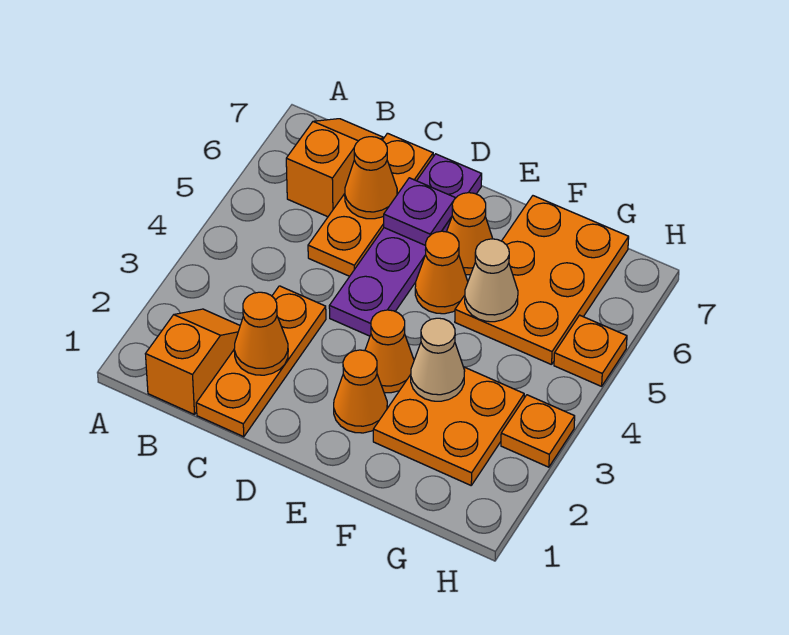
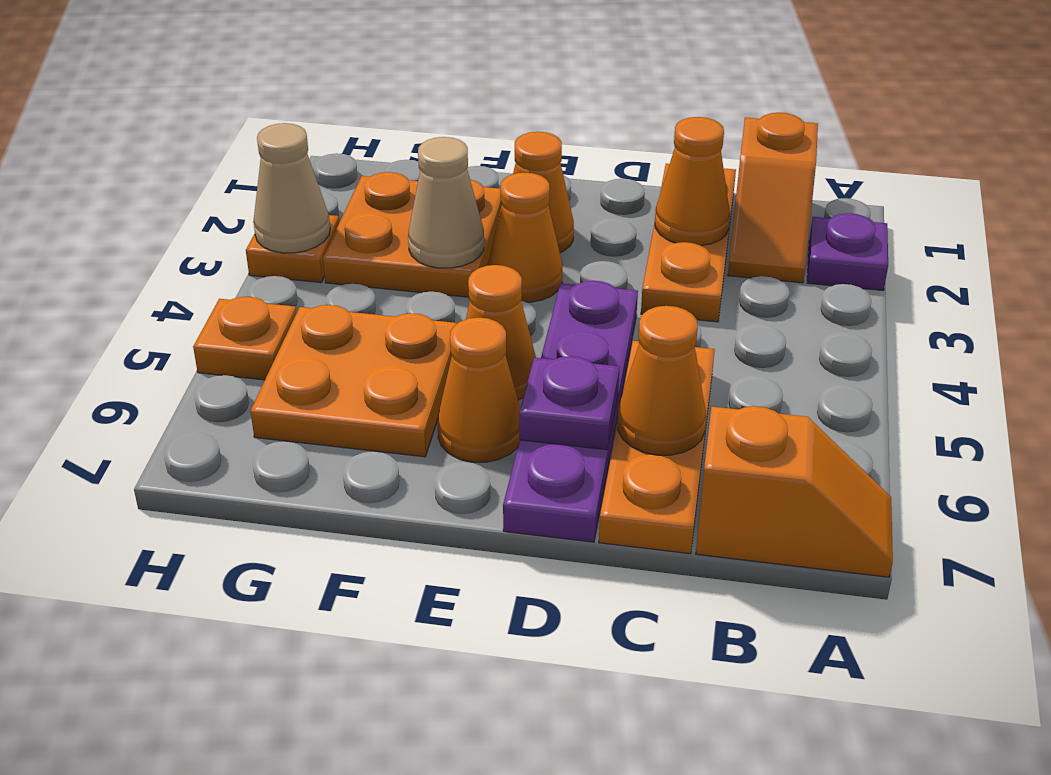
none -> purple plate A2 level 1
orange slope B6:B7 level 1 top 6 -> orange slope A7:B7 level 1 top B
orange plate F5:G7 level 1 -> orange plate F5:G6 level 1
tan cone F5 level 2 -> tan cone H3 level 2

